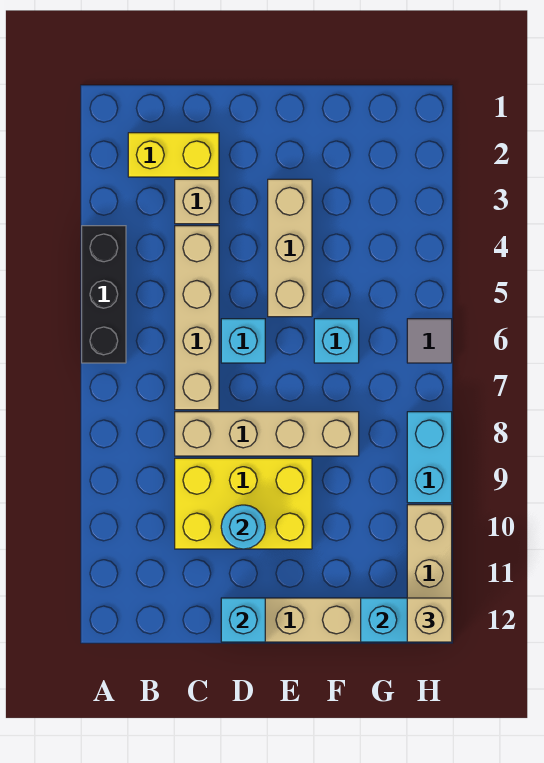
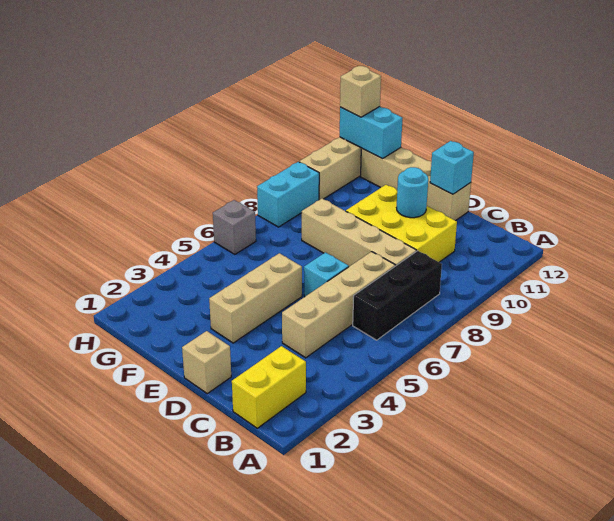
black brick A4:A6 level 1 -> black brick B6:B8 level 1
yellow brick B2:C2 level 1 -> yellow brick B1:B2 level 1
tan brick C3 level 1 -> tan brick D1 level 1
cyan brick F6 level 1 -> none
grey tile H6 level 1 -> grey brick H6 level 1

